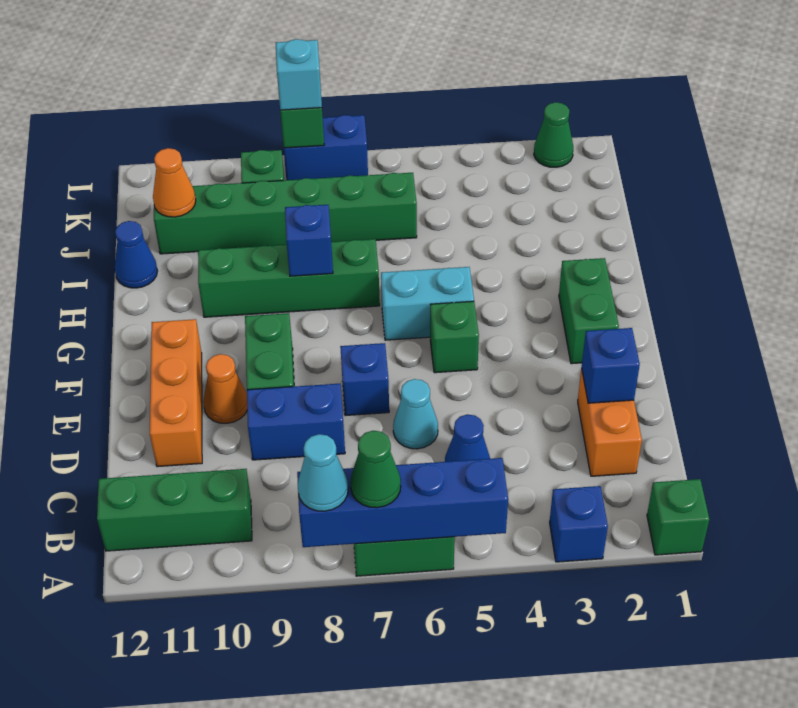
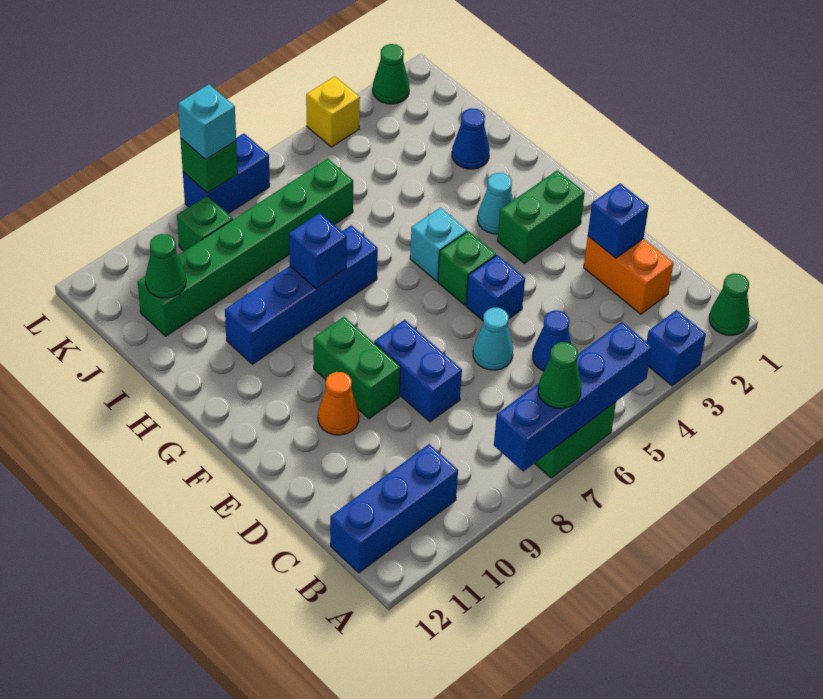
green brick A1 level 1 -> green cone A1 level 1
cyan cone A8 level 3 -> cyan cone G3 level 1
green brick B10:B12 level 1 -> blue brick B10:B12 level 1
blue brick D8:D9 level 1 -> blue brick D8:E8 level 1
orange brick D11:F11 level 1 -> none
blue brick E7 level 1 -> blue brick E5 level 1
green brick F2:G2 level 1 -> green brick F2:F3 level 1
cyan brick G5:G6 level 1 -> cyan brick G5 level 1
green brick H7:H10 level 1 -> blue brick H7:H10 level 1
blue cone I12 level 1 -> blue cone I2 level 1
orange cone J11 level 2 -> green cone J11 level 2
none -> yellow brick L4 level 1

